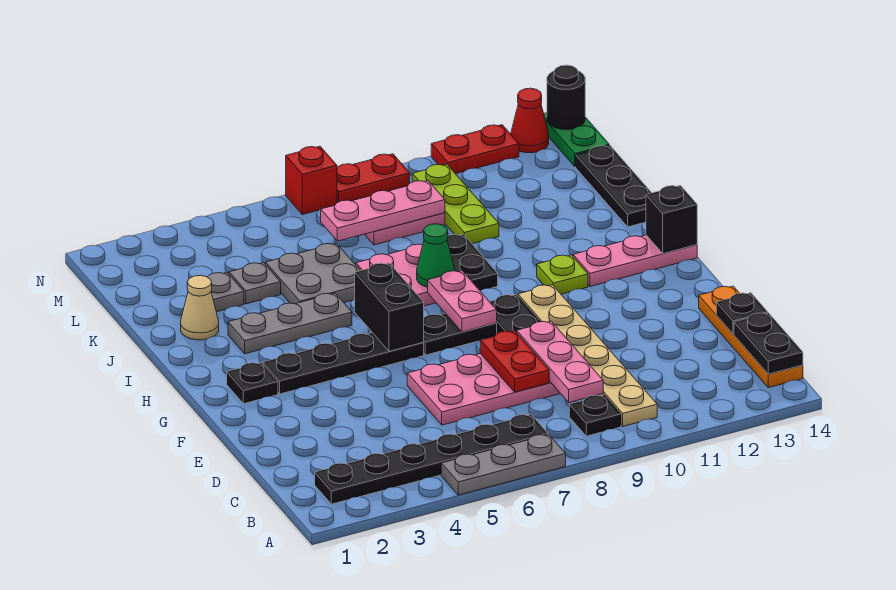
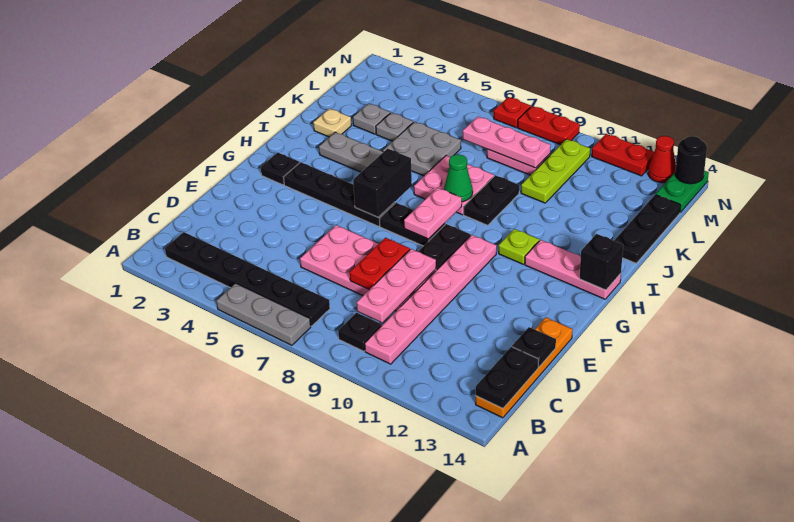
tan plate B10:G10 level 1 -> pink plate B10:G10 level 1
tan cone J2 level 1 -> tan plate J2 level 1
red brick N7 level 1 -> red plate N7 level 1

